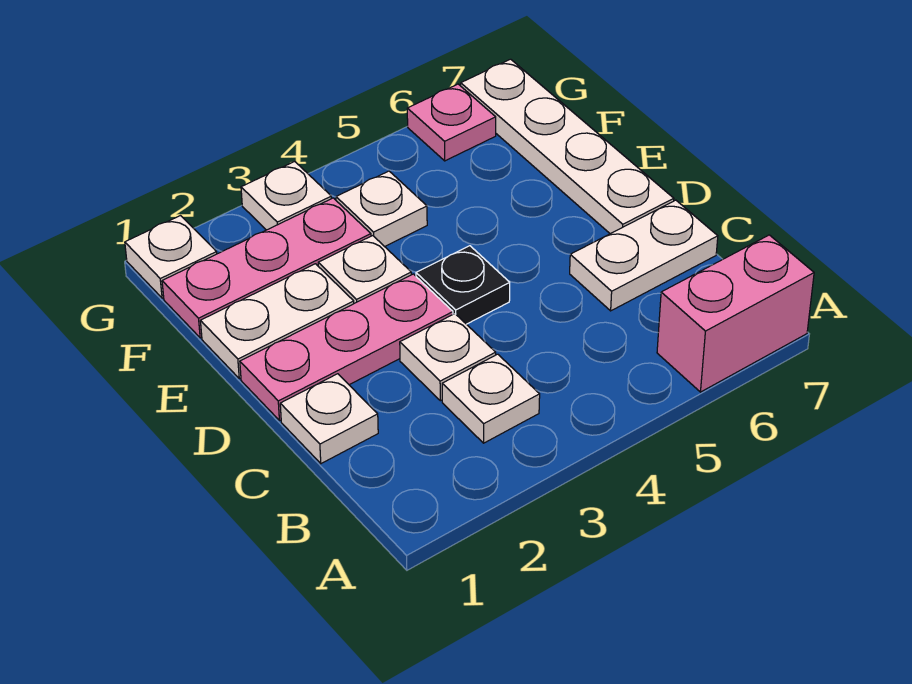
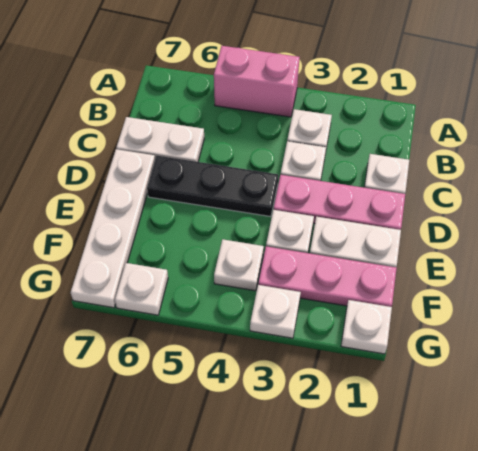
pink brick A6:A7 level 1 -> pink brick A4:A5 level 1
black plate D4 level 1 -> black plate D4:D6 level 1
pink plate G6 level 1 -> white plate G6 level 1

